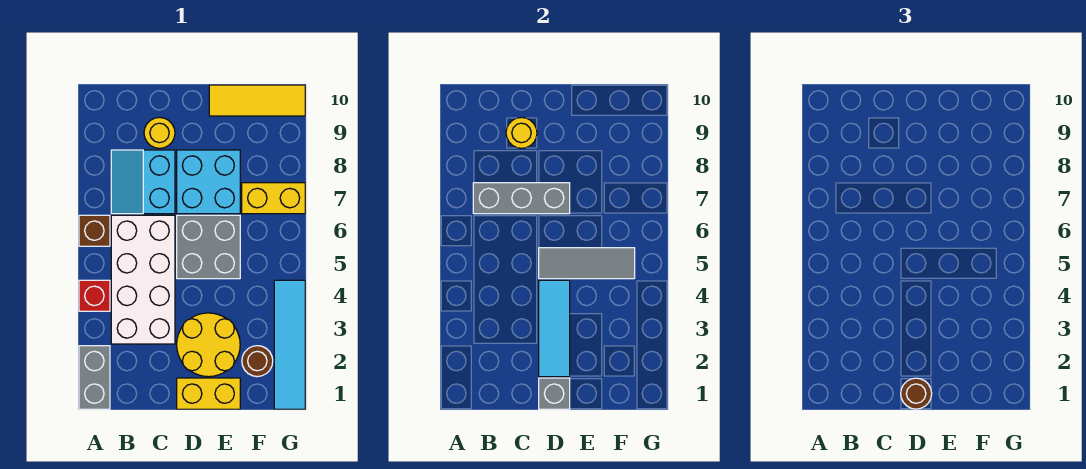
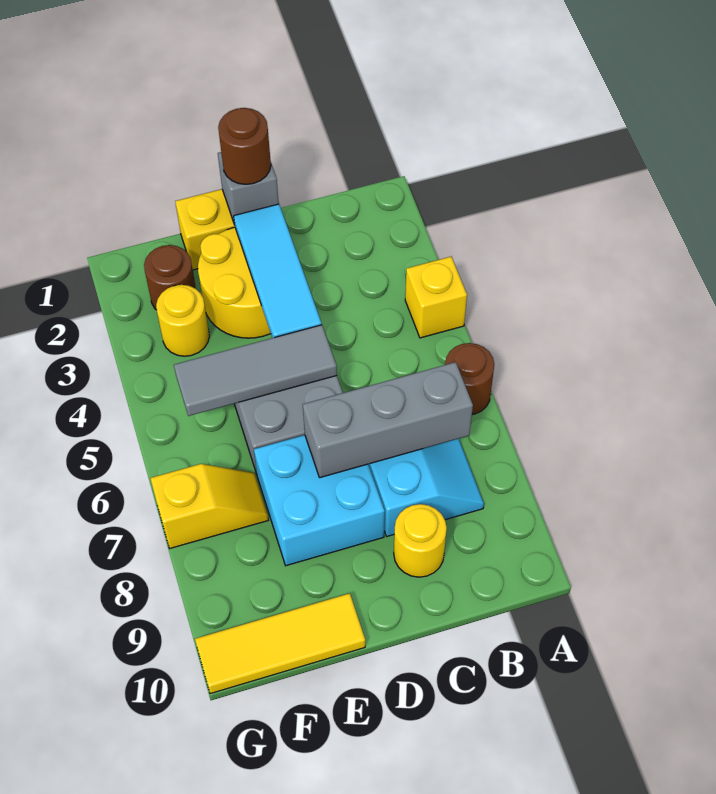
grey brick A1:A2 level 1 -> none
red brick A4 level 1 -> yellow brick A4 level 1
brown brick A6 level 1 -> brown round brick A6 level 1
white brick B3:C6 level 1 -> none
yellow round brick C9 level 2 -> yellow round brick F3 level 1
yellow brick F7:G7 level 1 -> yellow slope F7:G7 level 1 top G
cyan tile G1:G4 level 1 -> none

